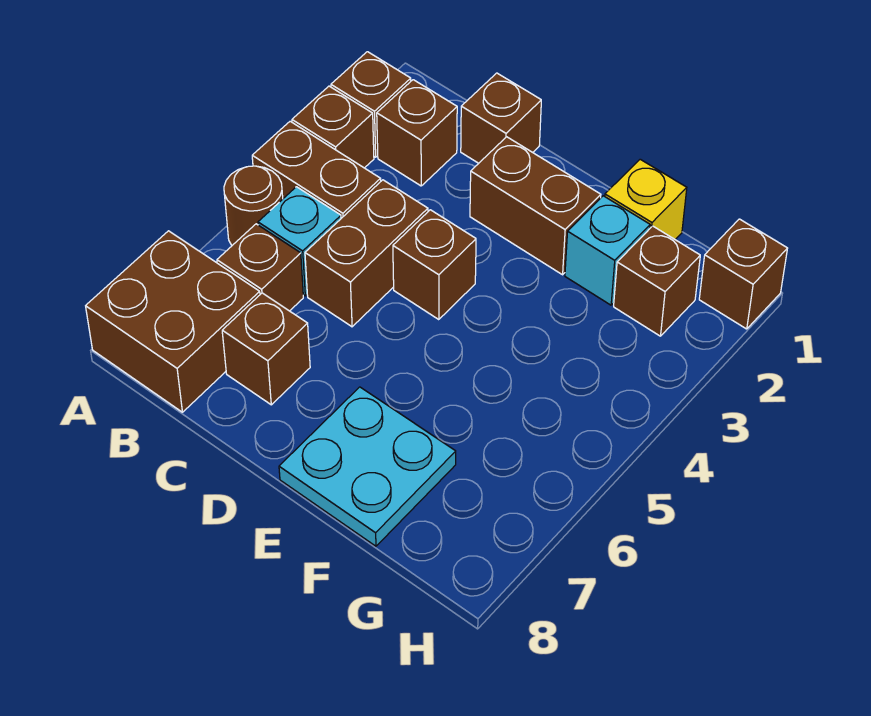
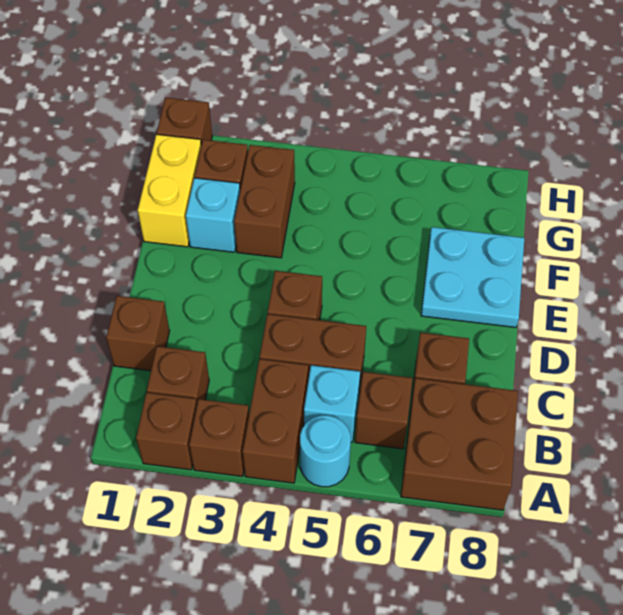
brown round brick A5 level 1 -> cyan round brick A5 level 1
brown brick D2:E2 level 1 -> brown brick F3:G3 level 1
yellow brick F1 level 1 -> yellow brick F1:G1 level 1

